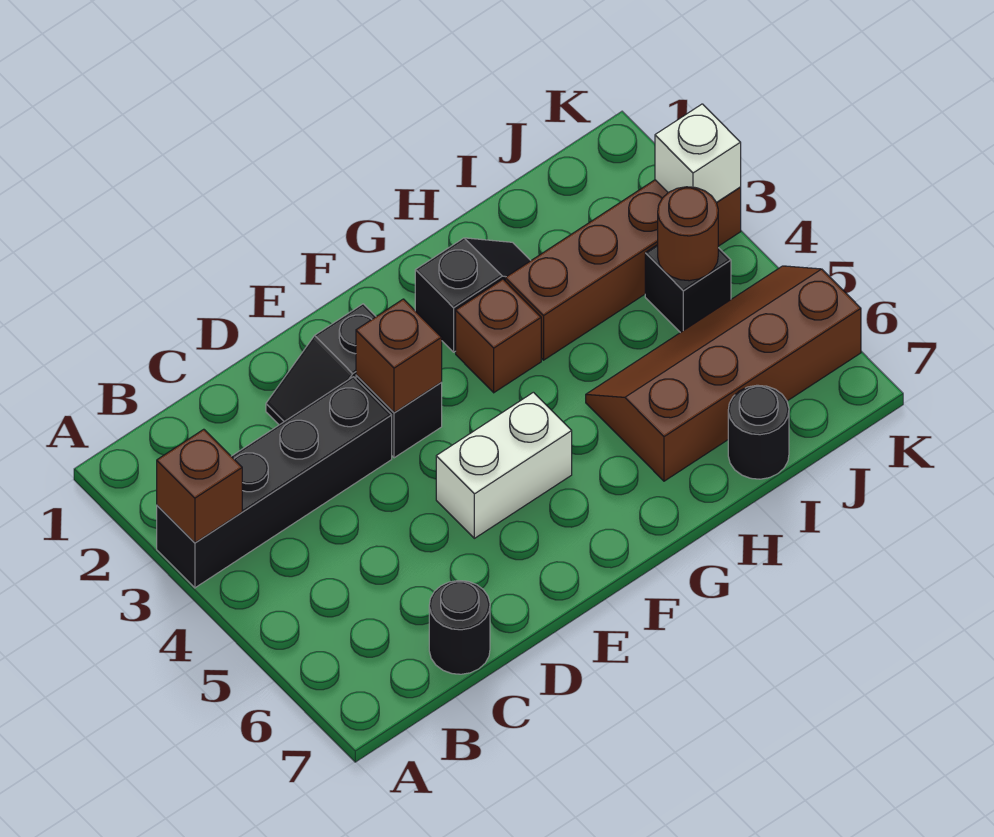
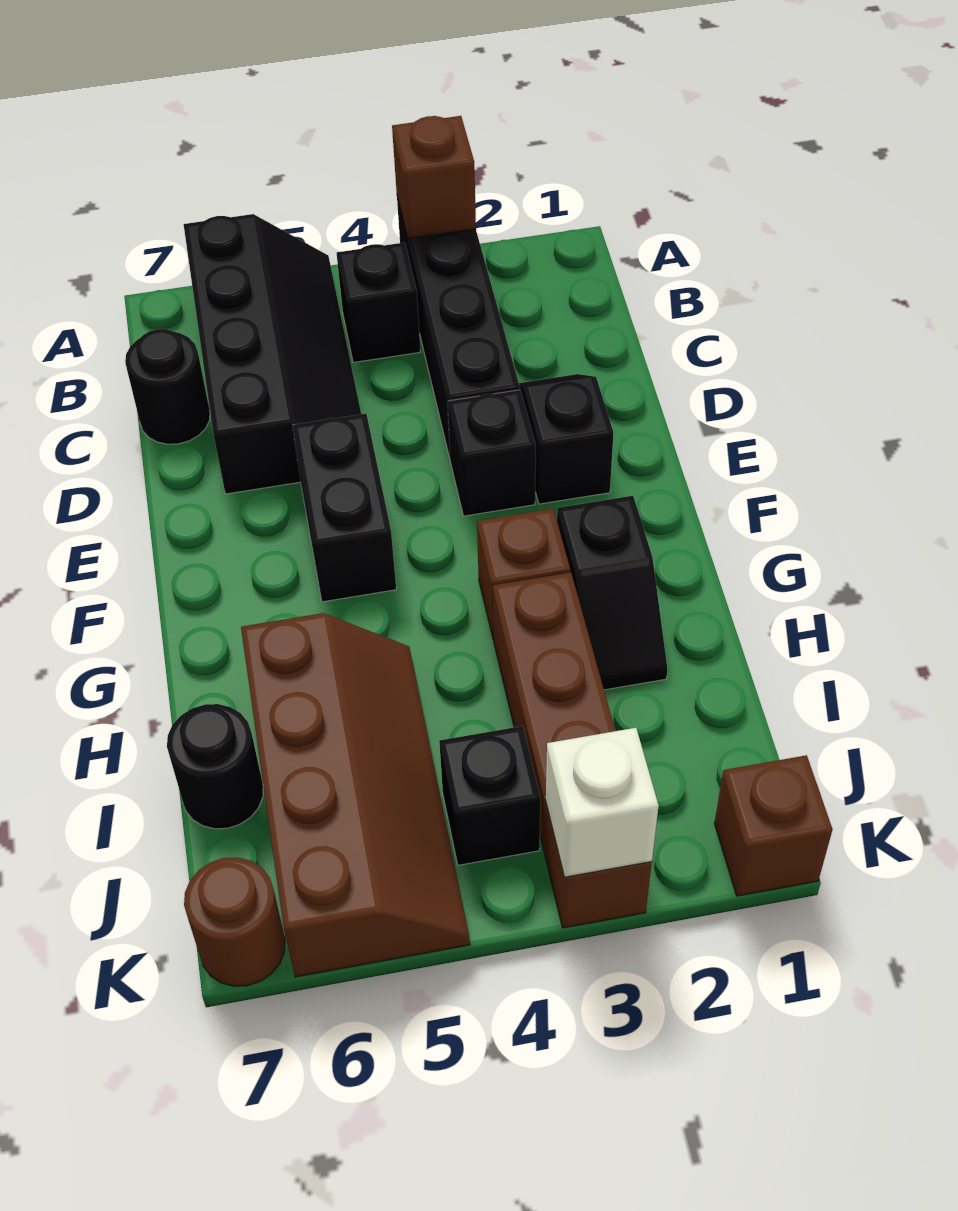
none -> black slope A5:D6 level 1 top 6
none -> black brick B4 level 1
brown brick E3 level 2 -> brown brick K1 level 1
white brick E5:F5 level 1 -> black brick E5:F5 level 1
brown round brick J4 level 2 -> brown round brick K7 level 1

